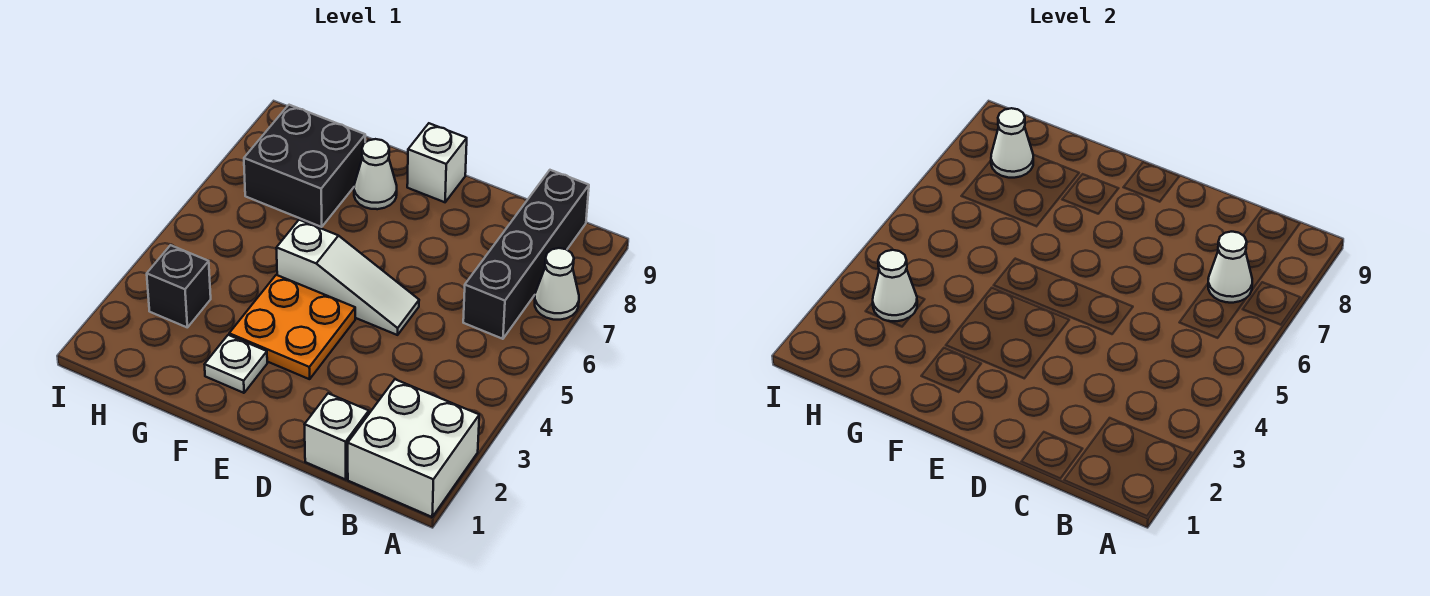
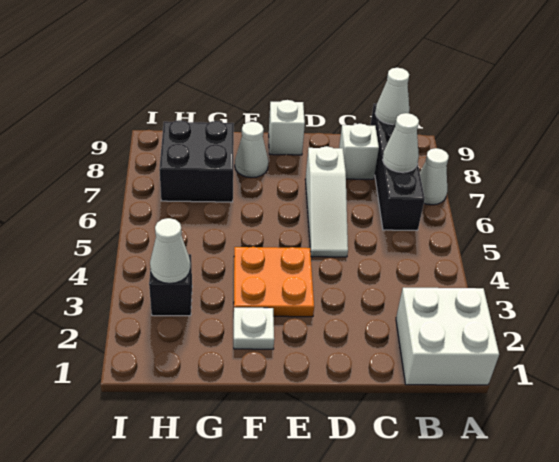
white brick C1 level 1 -> white brick C8 level 1
white slope D5:F5 level 1 top F -> white slope D5:D7 level 1 top 7
white cone H8 level 2 -> white cone B9 level 2

